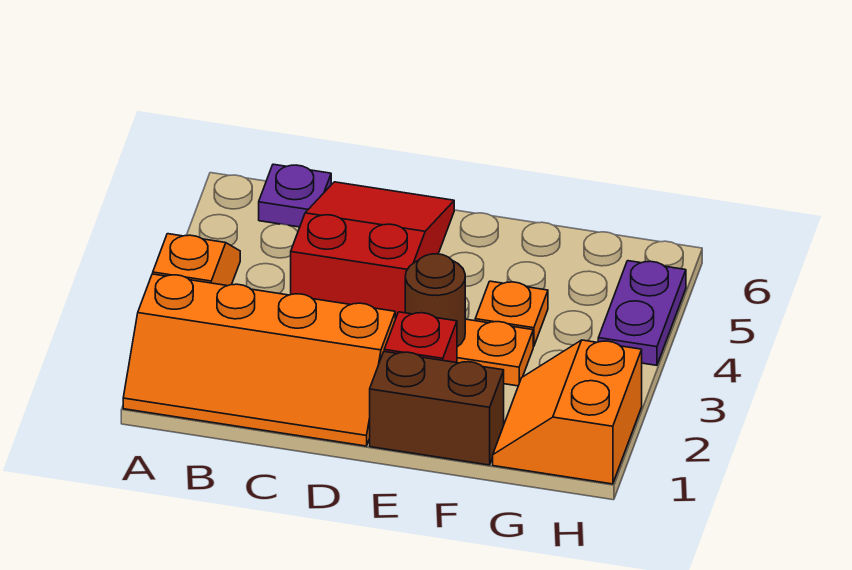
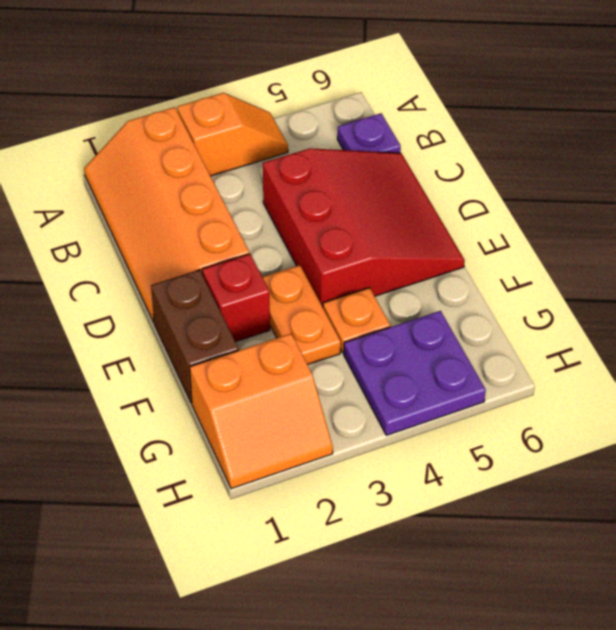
red slope C4:D6 level 1 top 4 -> red slope C4:E6 level 1 top 4
brown round brick E3 level 2 -> none
orange slope G1:H2 level 1 top H -> orange slope G1:H2 level 1 top G
purple plate H4:H5 level 1 -> purple plate G4:H5 level 1

